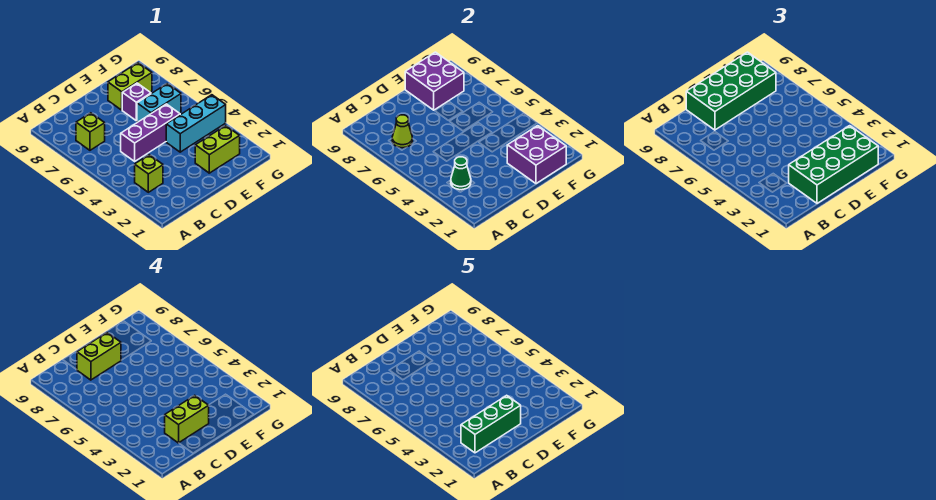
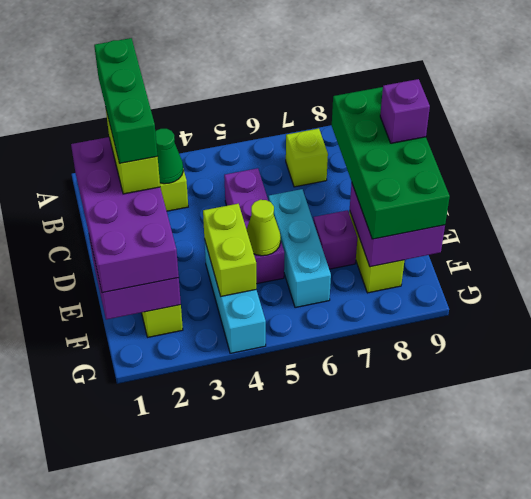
lime cone B7 level 2 -> lime cone E5 level 2
green brick C1:F2 level 3 -> purple brick C1:F2 level 3
lime brick C8:D8 level 4 -> lime brick E4:F4 level 2
none -> purple brick D9 level 4
cyan brick E6:F6 level 1 -> cyan brick D6:F6 level 1

